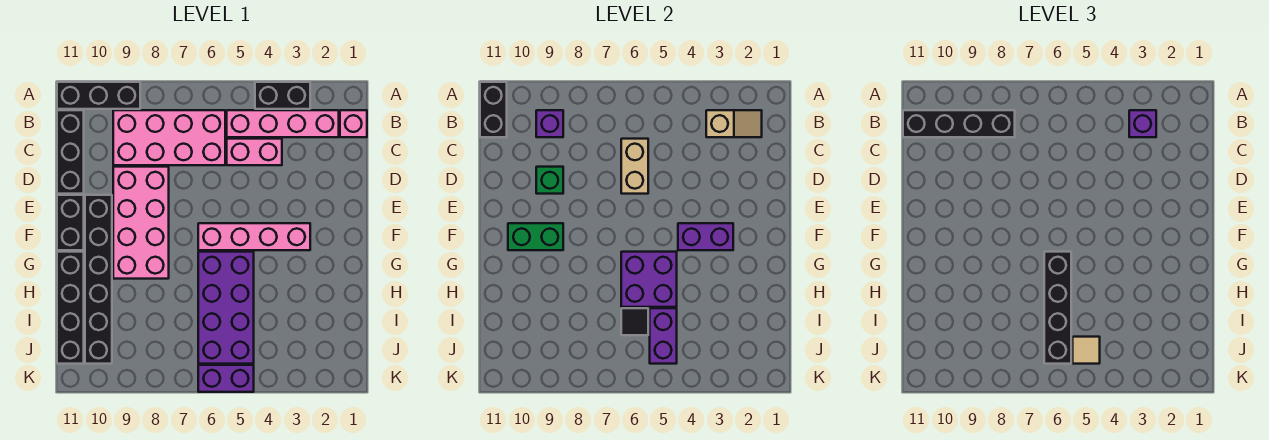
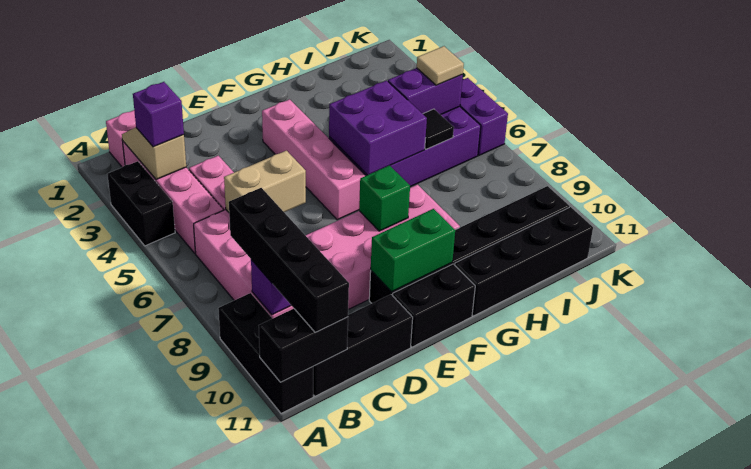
green brick D9 level 2 -> green brick F8 level 2
purple brick F3:F4 level 2 -> none
green brick F9:F10 level 2 -> green brick E10:F10 level 2
black brick G6:J6 level 3 -> none

